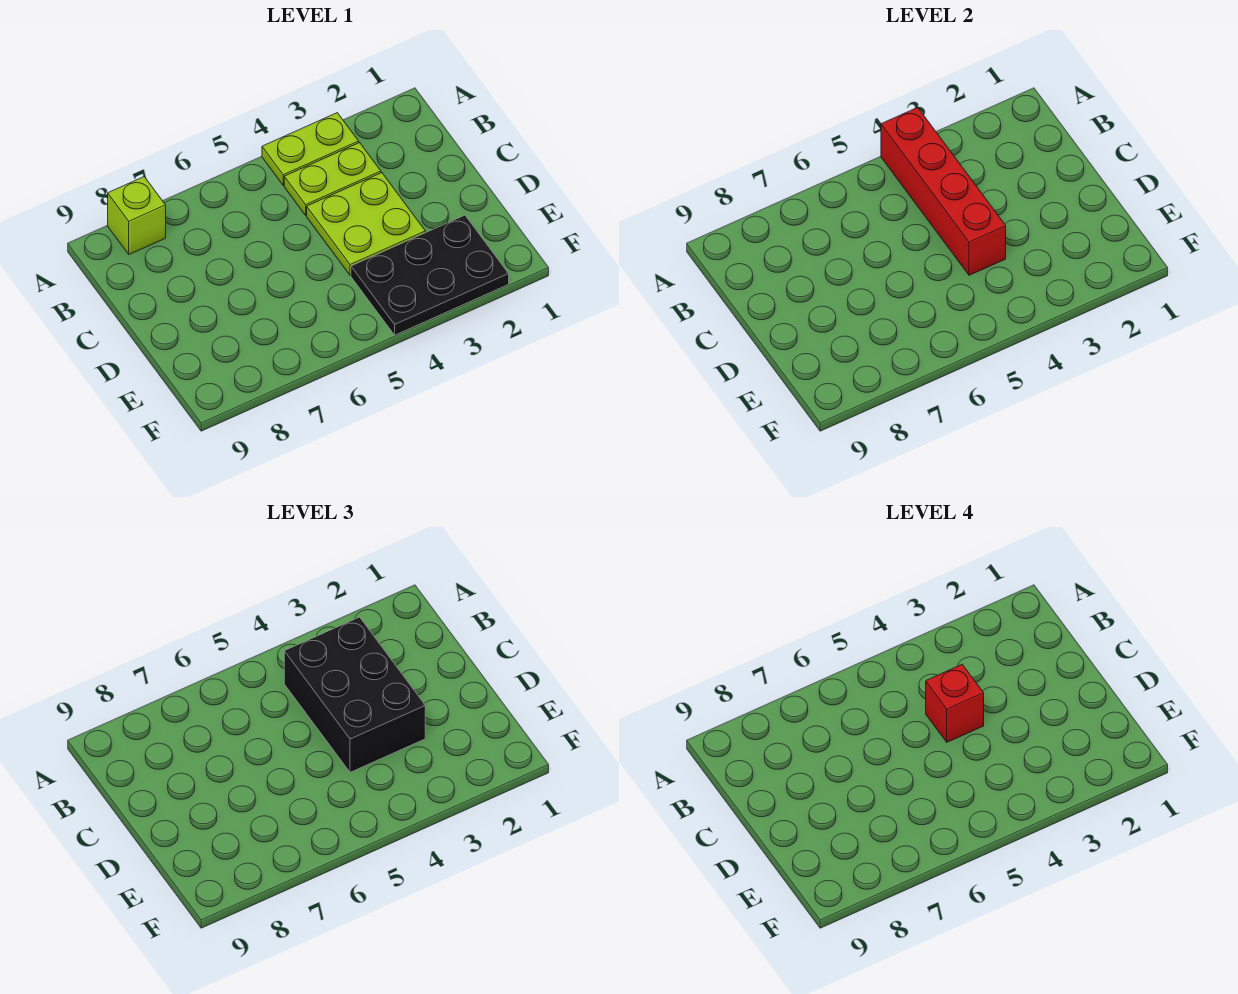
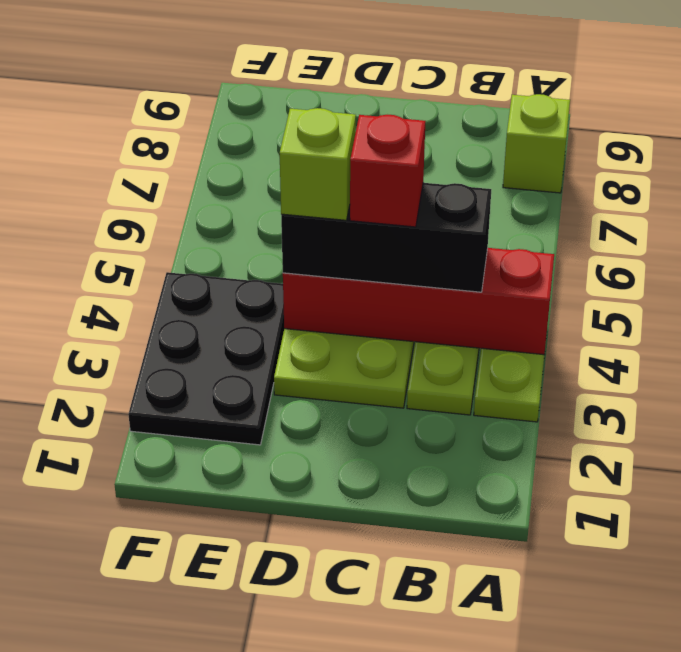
black brick B3:D4 level 3 -> black brick B4:D4 level 3
none -> lime brick D4 level 4

